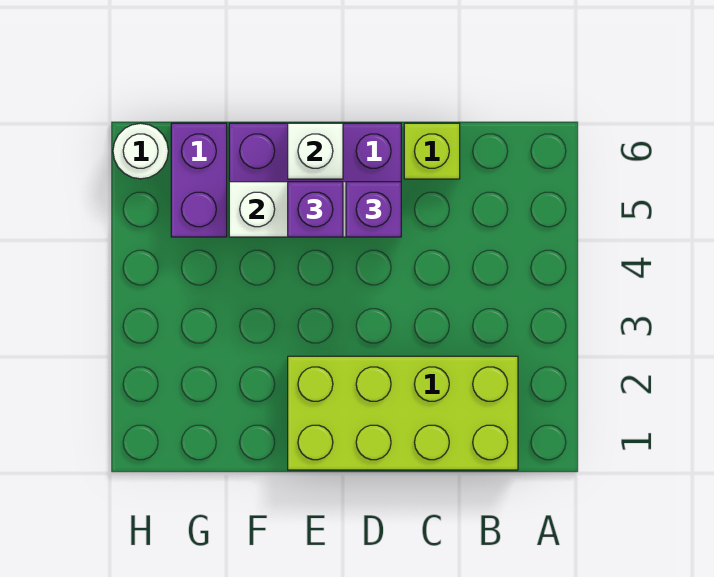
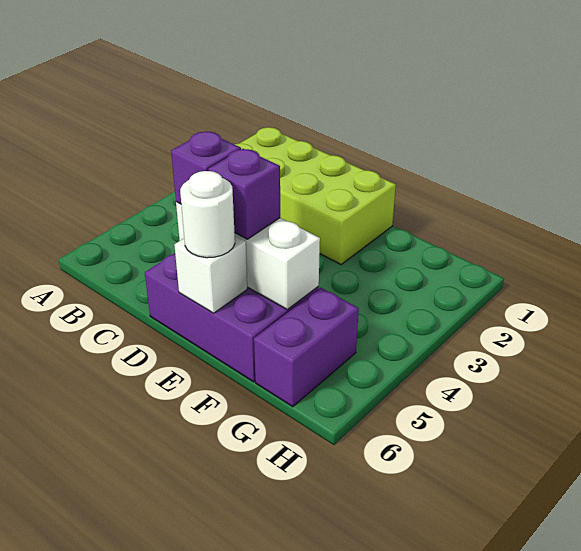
lime brick C6 level 1 -> none
white round brick H6 level 1 -> white round brick E6 level 3

